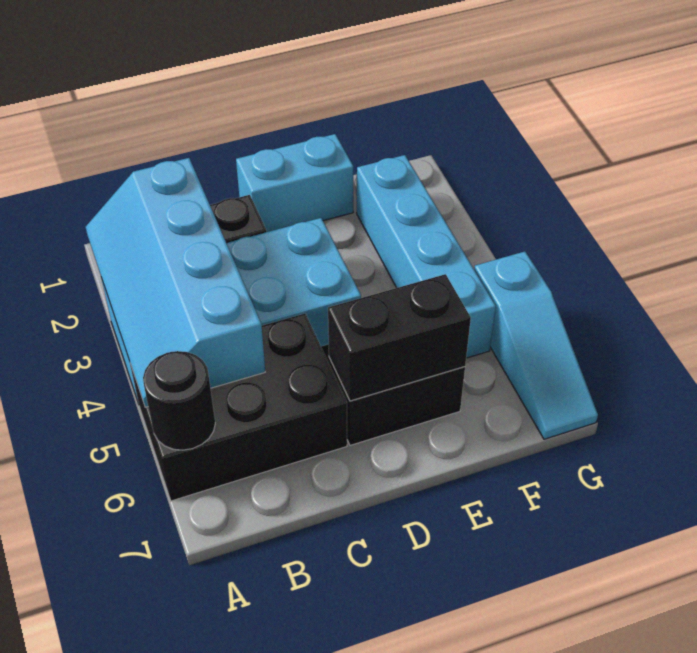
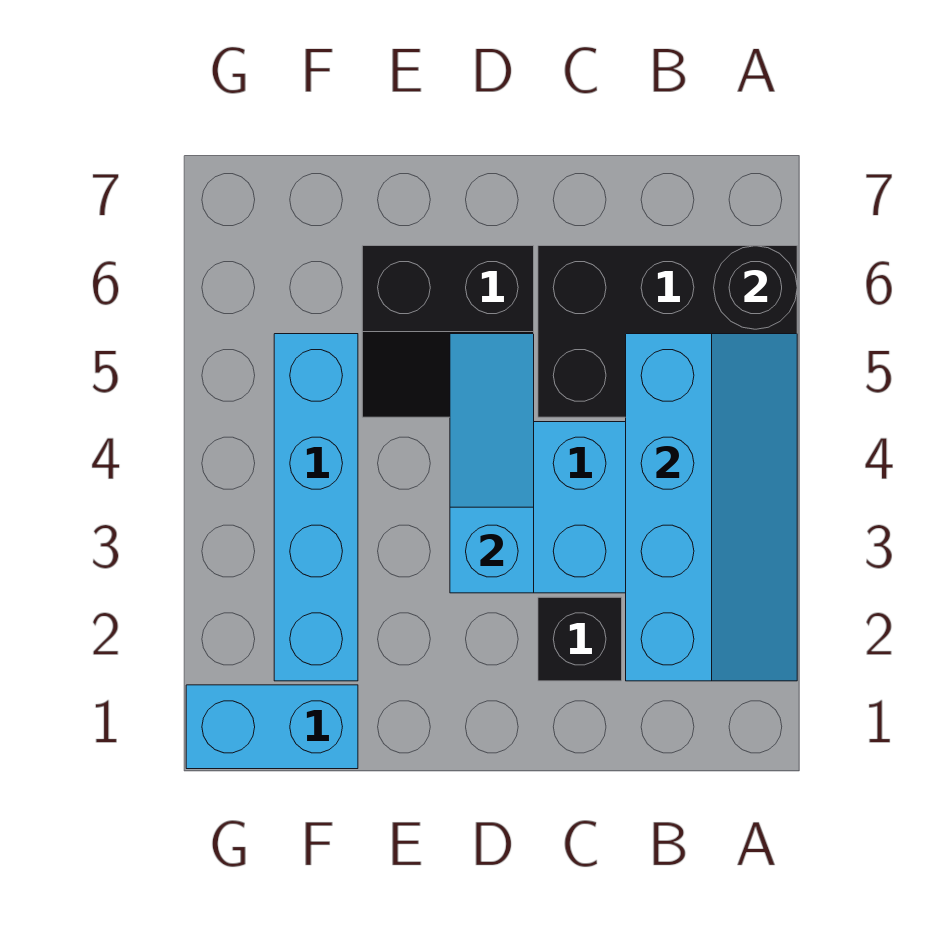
cyan brick D1:E1 level 1 -> cyan brick F1:G1 level 1
black brick D6:E6 level 2 -> none
cyan slope G5:G7 level 1 top 5 -> cyan slope D3:D5 level 2 top 3

